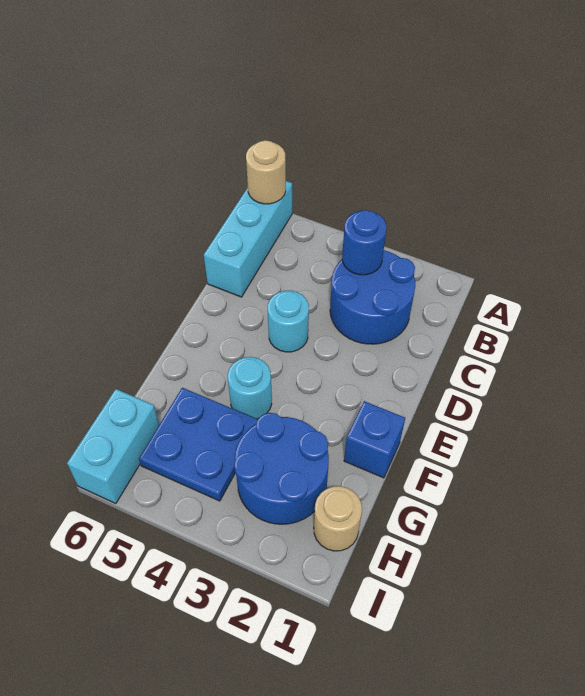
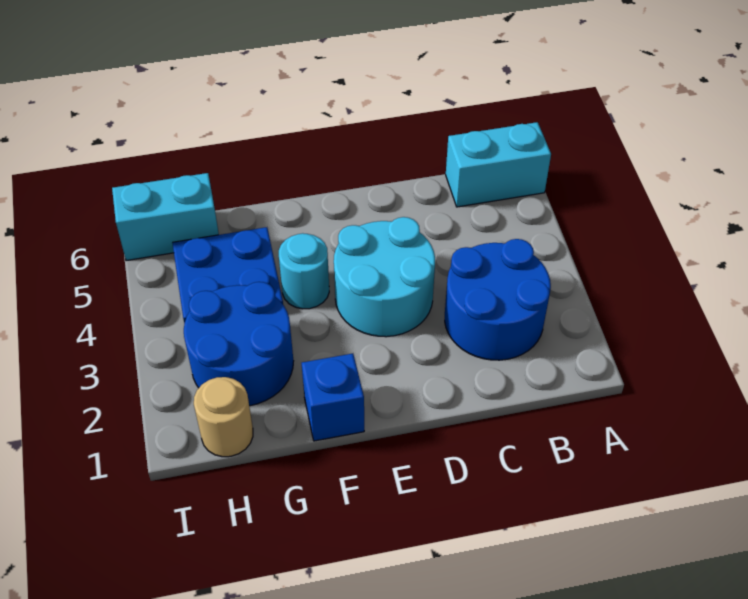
cyan brick A6:C6 level 1 -> cyan brick A6:B6 level 1
tan round brick A6 level 2 -> none
blue round brick B3 level 2 -> none
cyan round brick D4 level 1 -> cyan round brick D3:E4 level 1

